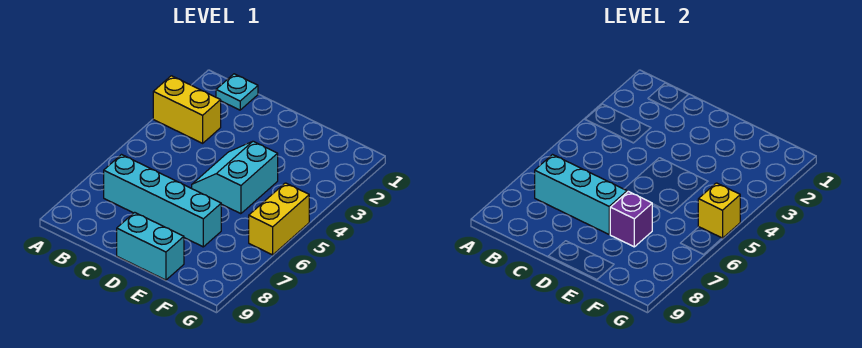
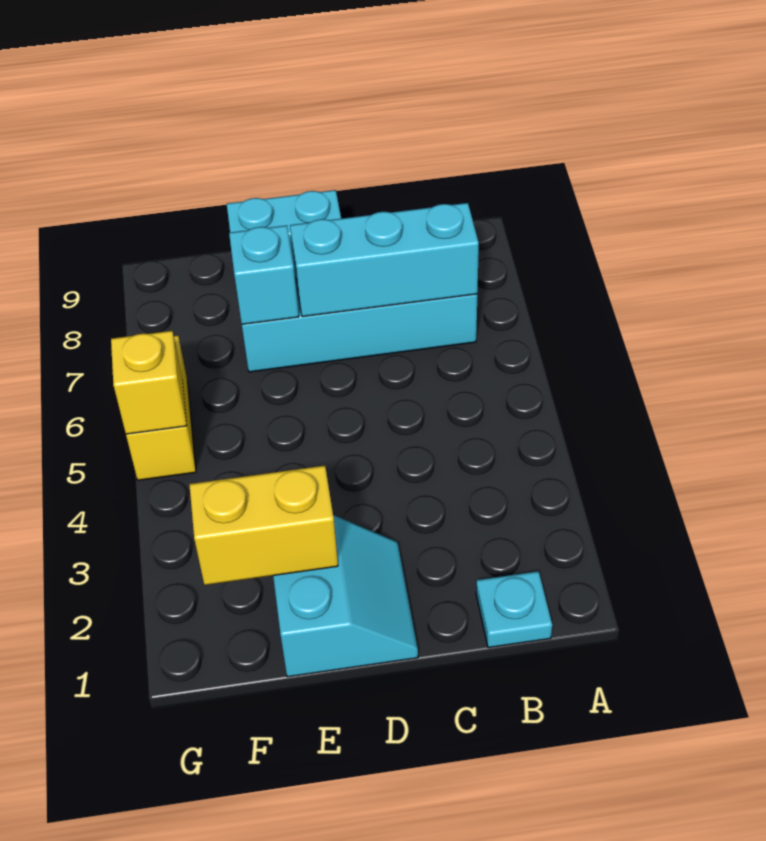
yellow brick A3:B3 level 1 -> yellow brick E2:F2 level 2
cyan slope D4:E5 level 1 top E -> cyan slope D1:E2 level 1 top E
purple brick E7 level 2 -> cyan brick E7 level 2

